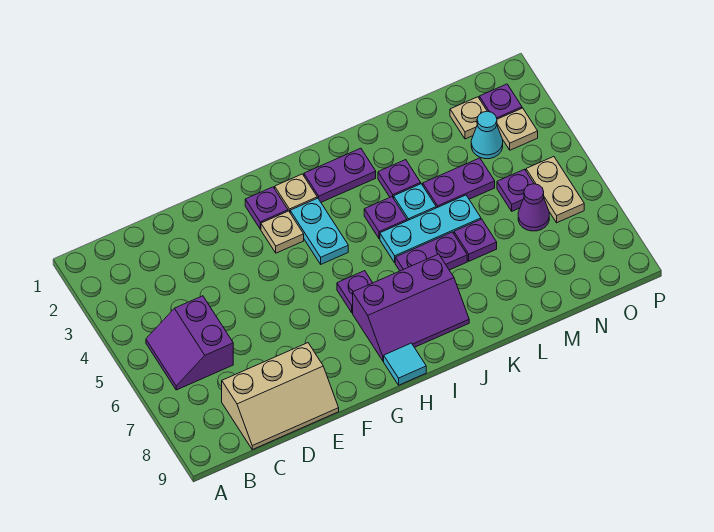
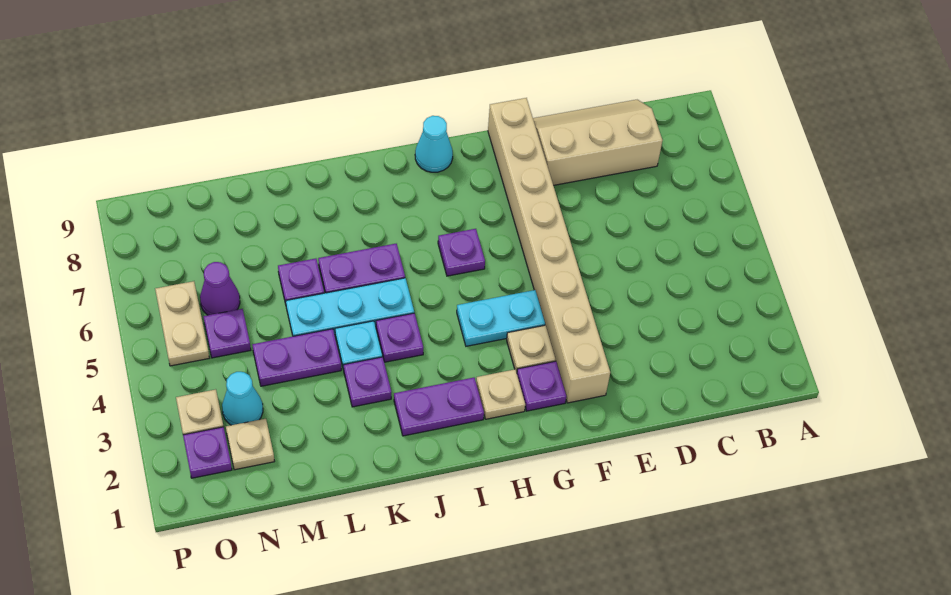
purple slope B5:C6 level 1 top C -> none
none -> tan brick F2:F9 level 1
cyan plate H3:H4 level 1 -> cyan plate G4:H4 level 1
purple slope H7:J8 level 1 top 7 -> none
cyan tile H9 level 1 -> cyan cone H9 level 1

